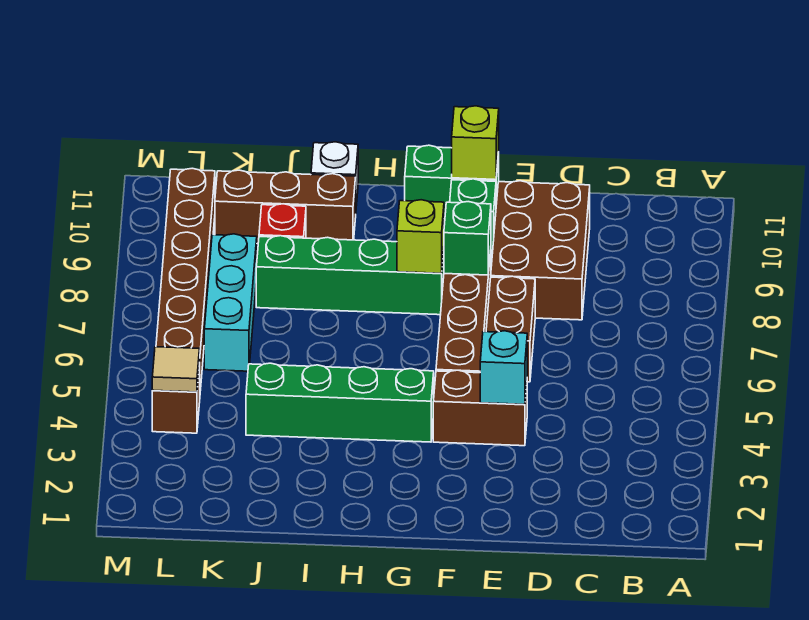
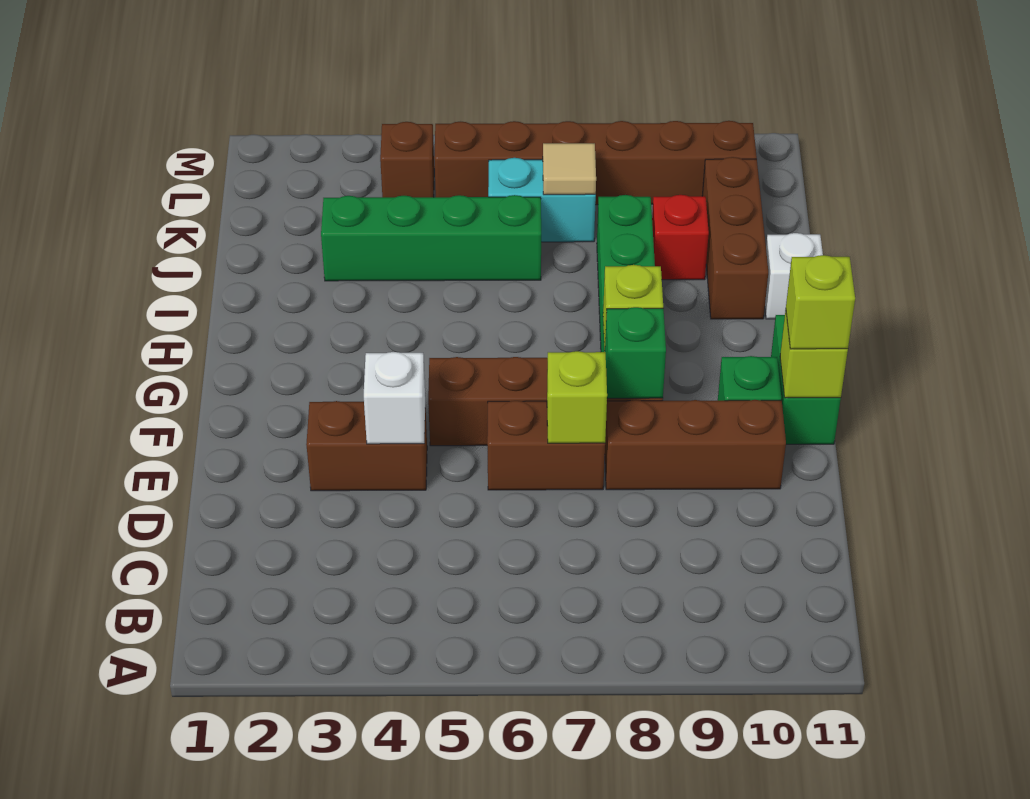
brown brick D8:E10 level 1 -> brown brick E8:E10 level 1
brown brick E4:F4 level 1 -> brown brick E3:E4 level 1
cyan brick E4 level 2 -> white brick E4 level 2
none -> lime brick E7 level 2
none -> lime brick F11 level 3
green brick G4:J4 level 1 -> green brick J3:J6 level 1
cyan brick K6:K8 level 1 -> cyan brick K6:K7 level 1
tan tile L4 level 2 -> tan tile K7 level 2

